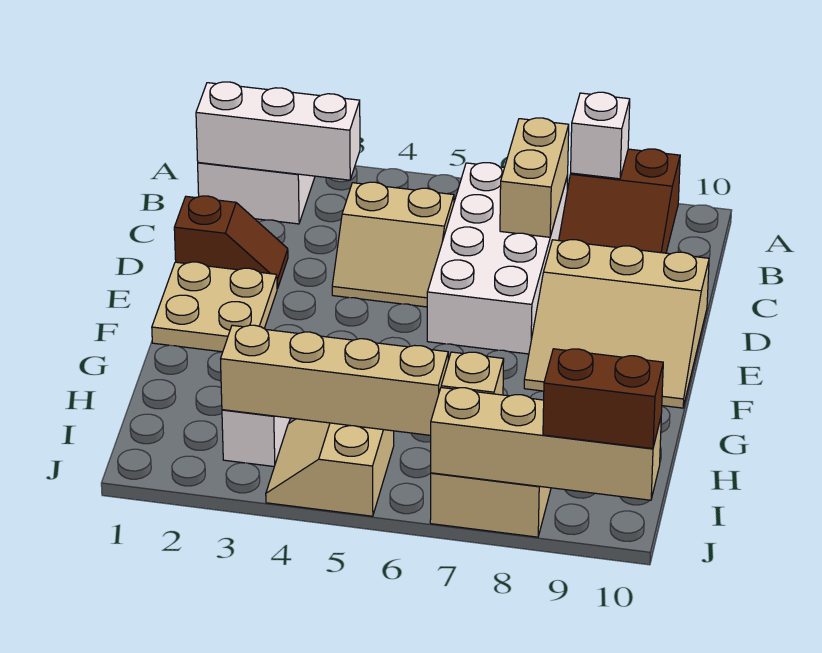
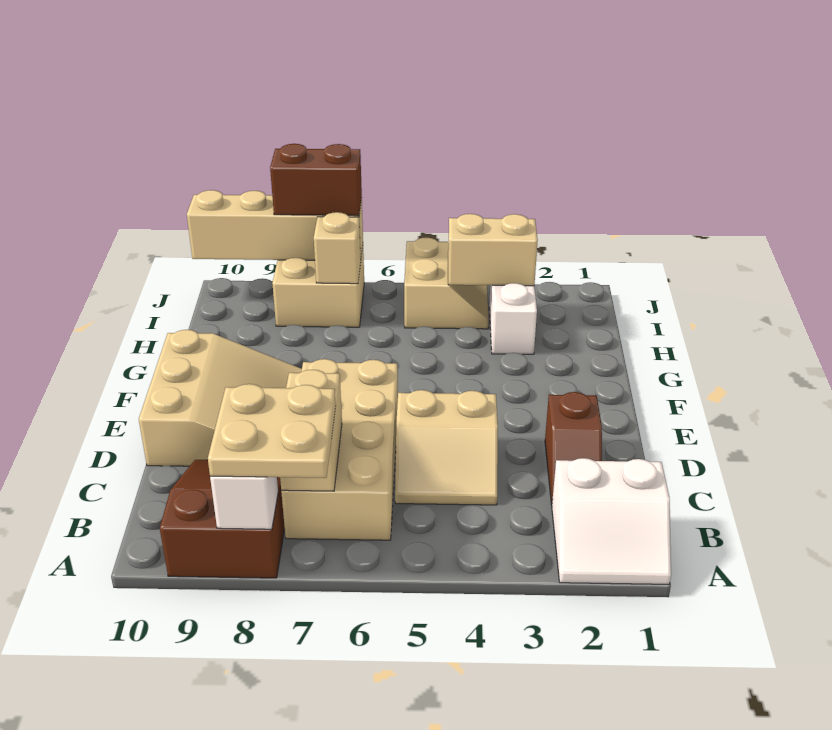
white brick B1:B3 level 2 -> none
white brick B6:E7 level 1 -> tan brick B6:E7 level 1
tan slope C4:D5 level 1 top C -> tan slope C4:D5 level 1 top D
brown slope D1:D2 level 1 top 1 -> brown slope C2:D2 level 1 top D
tan slope D8:F10 level 1 top D -> tan slope D8:F10 level 1 top 10
tan plate E1:F2 level 1 -> tan plate A7:B8 level 3
tan brick I3:I6 level 2 -> tan brick I3:I4 level 2
brown brick J9:J10 level 3 -> brown brick J7:J8 level 3

